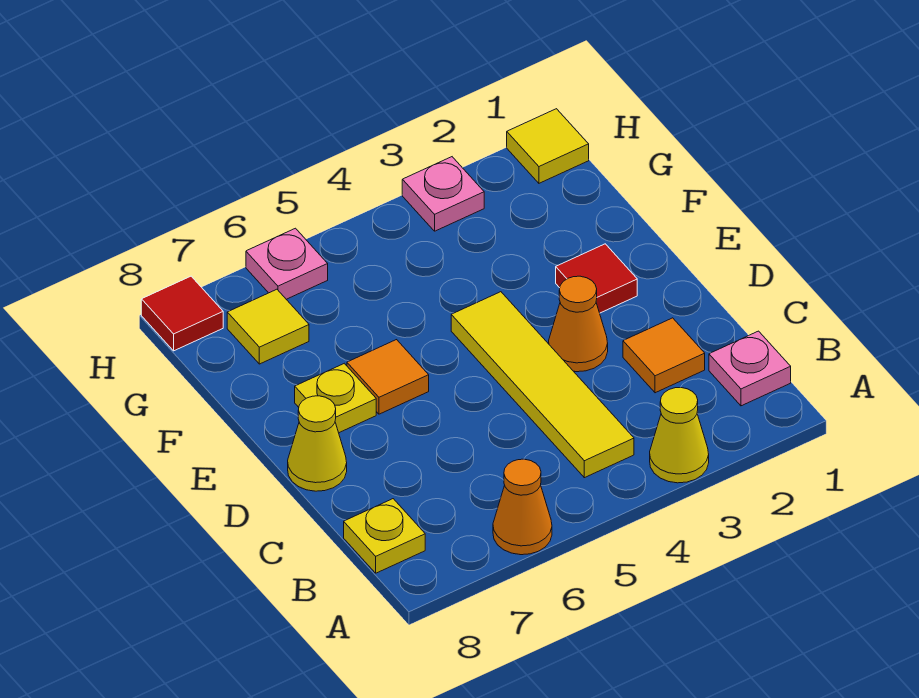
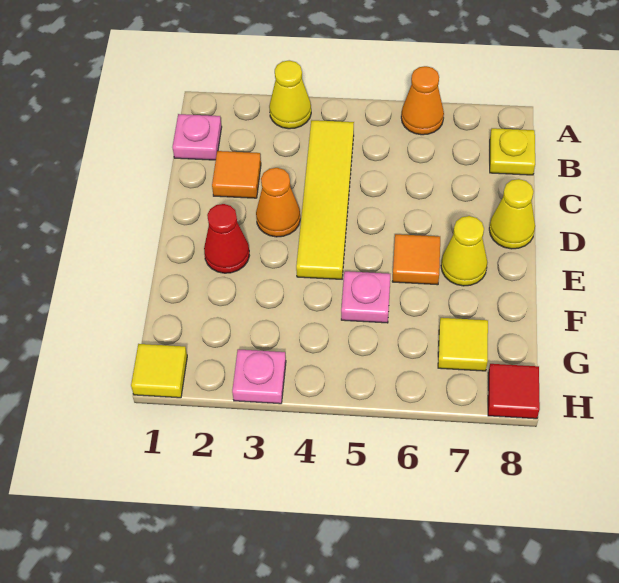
red tile E2 level 1 -> red cone E2 level 1
yellow plate E7 level 1 -> yellow cone E7 level 1
pink plate H6 level 1 -> pink plate F5 level 1

